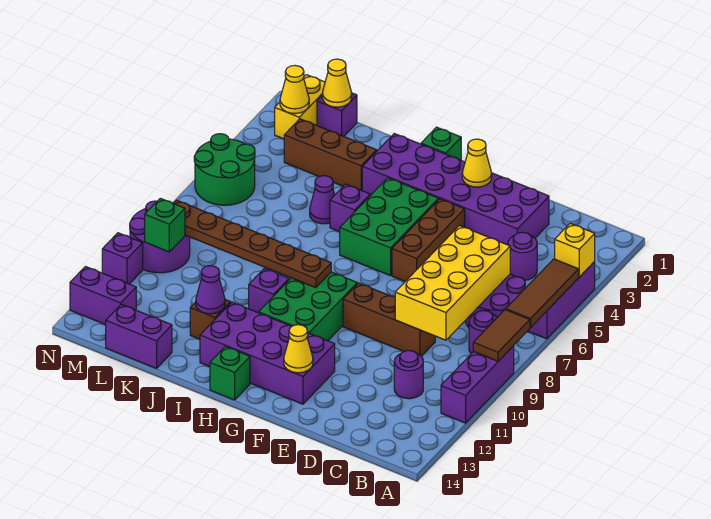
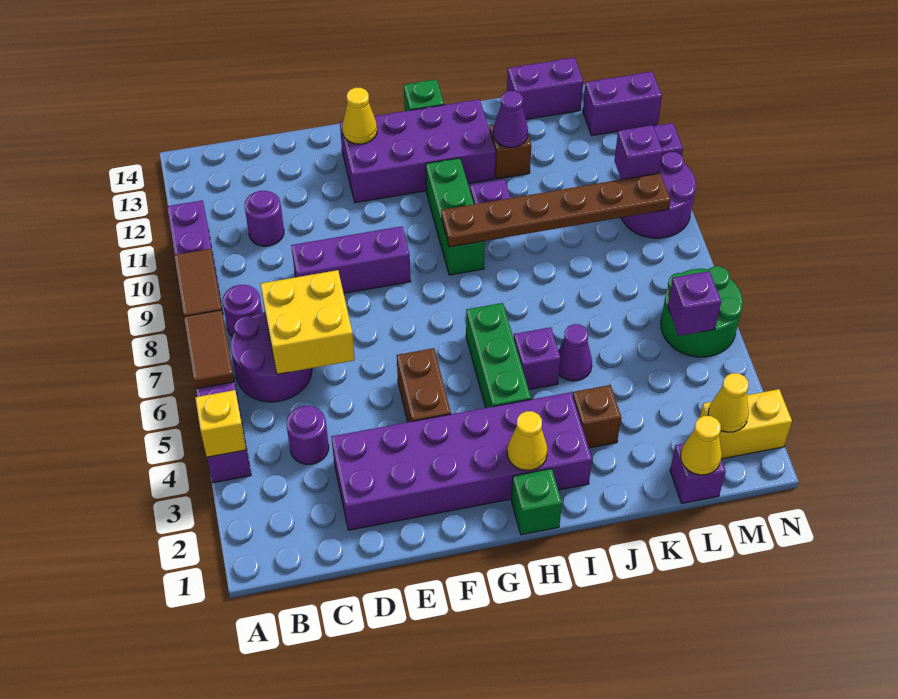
brown tile A5:A7 level 2 -> brown tile A6:A7 level 2
yellow brick C6:D9 level 2 -> yellow brick C6:D7 level 2
brown brick D9:F9 level 1 -> purple brick D9:F9 level 1
yellow cone F2 level 2 -> yellow cone H2 level 2
brown brick F4:F6 level 1 -> brown brick F4:F5 level 1
green brick G4:H6 level 1 -> green brick H4:H6 level 1
green brick G9:H11 level 1 -> green brick H9:H11 level 1
brown brick J3:L3 level 1 -> brown brick J3 level 1
yellow brick M1:M2 level 1 -> yellow brick M2:N2 level 1
none -> purple brick M5 level 2
green brick M10 level 2 -> purple brick M10 level 2

